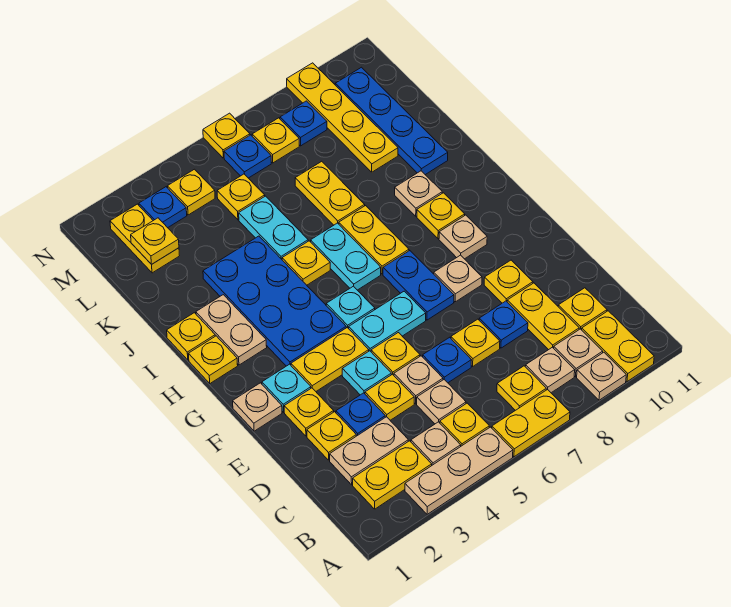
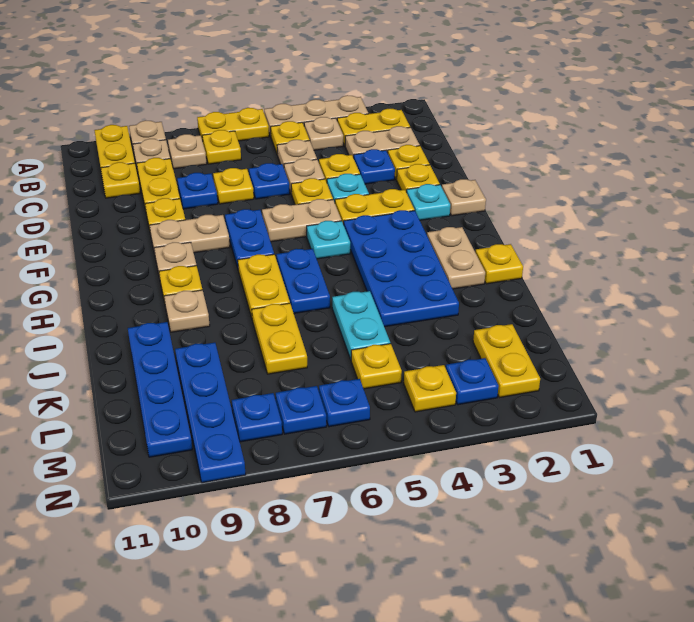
cyan plate F5:F6 level 1 -> tan plate F5:F6 level 1
tan plate F8 level 1 -> tan plate F8:F9 level 1
yellow plate H1 level 1 -> none
cyan plate H6:I6 level 1 -> blue plate H6:I6 level 1
yellow plate I5 level 1 -> none
yellow plate K9:N9 level 1 -> blue plate K9:N9 level 1
yellow plate L2 level 2 -> none
yellow plate M7 level 1 -> blue plate M7 level 1
yellow plate N6 level 1 -> none

